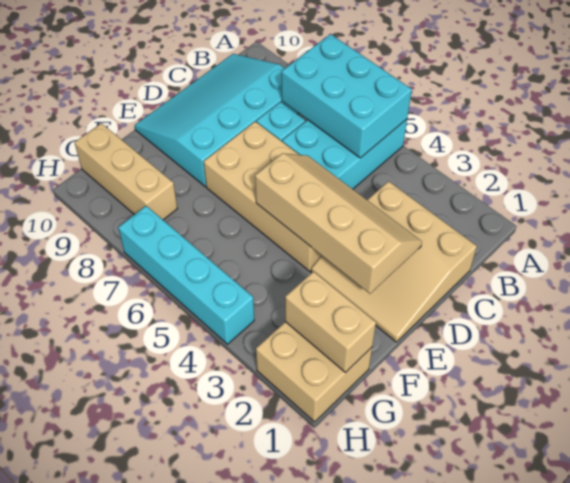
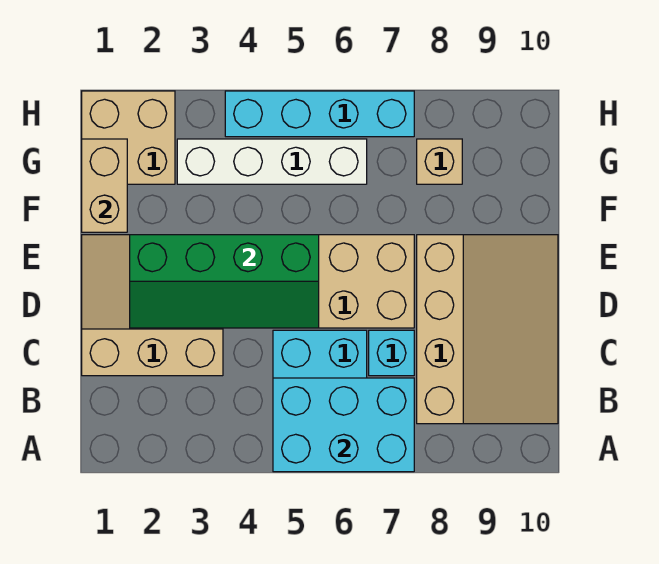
cyan slope B8:E10 level 1 top 8 -> tan slope B8:E10 level 1 top 8
tan slope D2:E5 level 2 top E -> green slope D2:E5 level 2 top E
tan brick G1:G2 level 2 -> tan brick F1:G1 level 2
none -> white brick G3:G6 level 1
tan brick G8:G10 level 1 -> tan brick G8 level 1

